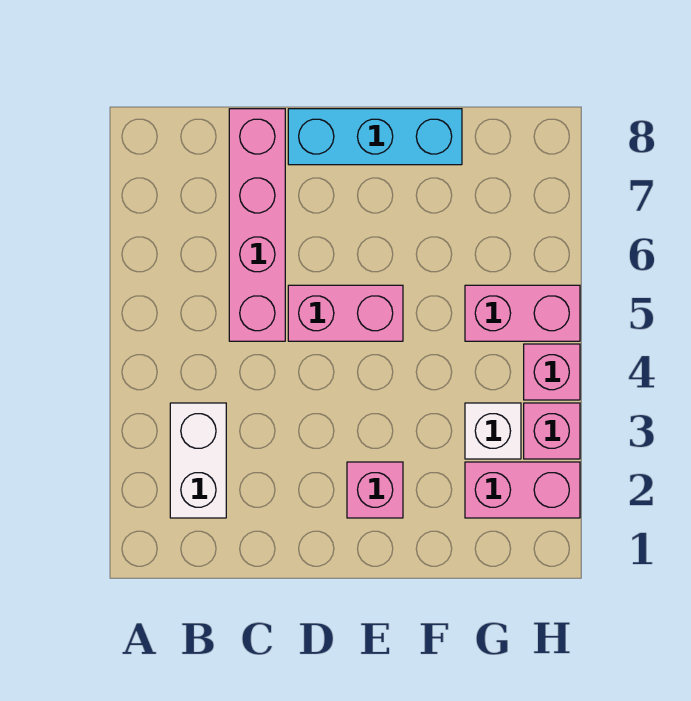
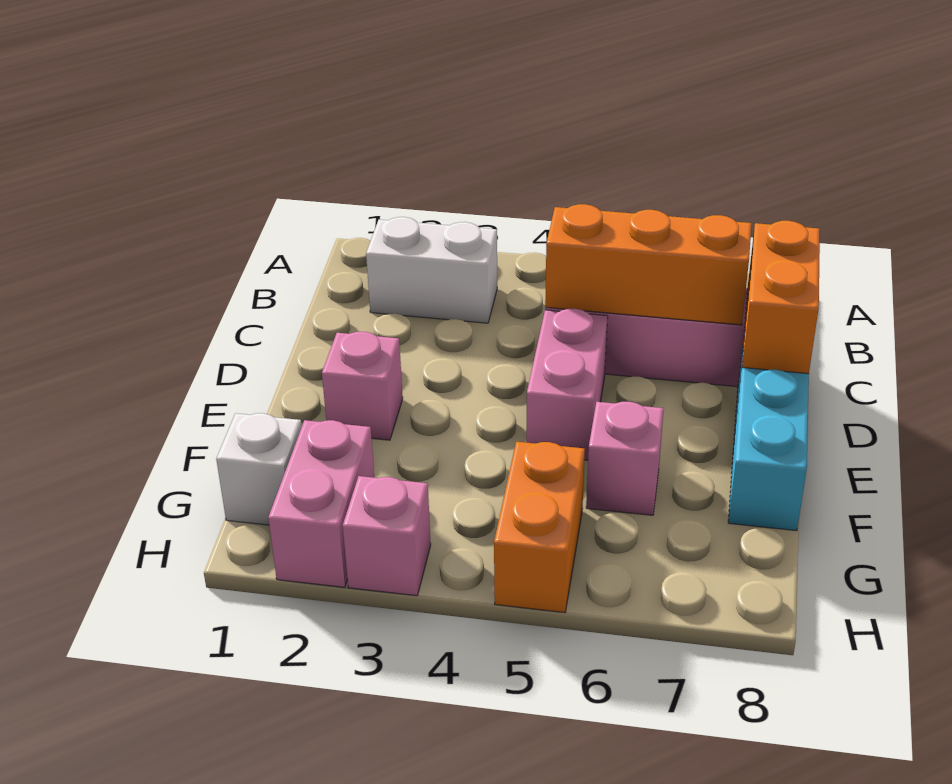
none -> orange brick C5:C7 level 2
none -> orange brick C8:D8 level 2
white brick G3 level 1 -> white brick G1 level 1
pink brick G5:H5 level 1 -> orange brick G5:H5 level 1
pink brick H4 level 1 -> pink brick F6 level 1

